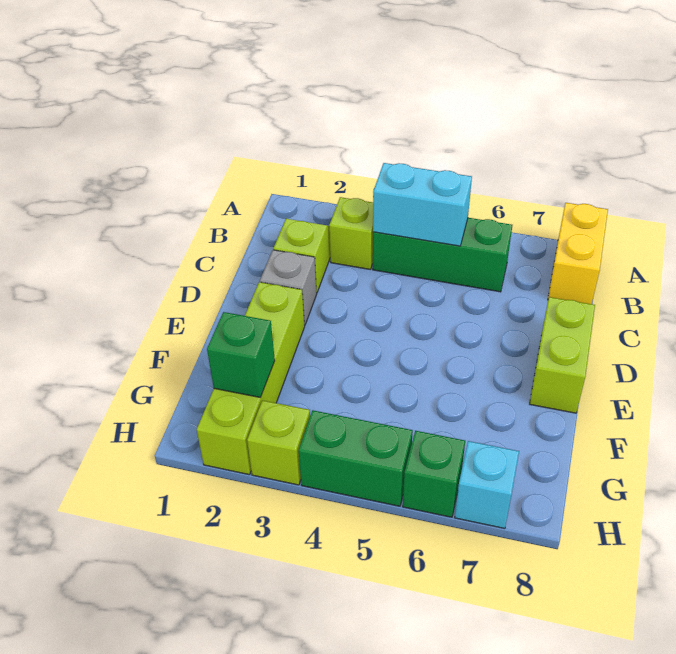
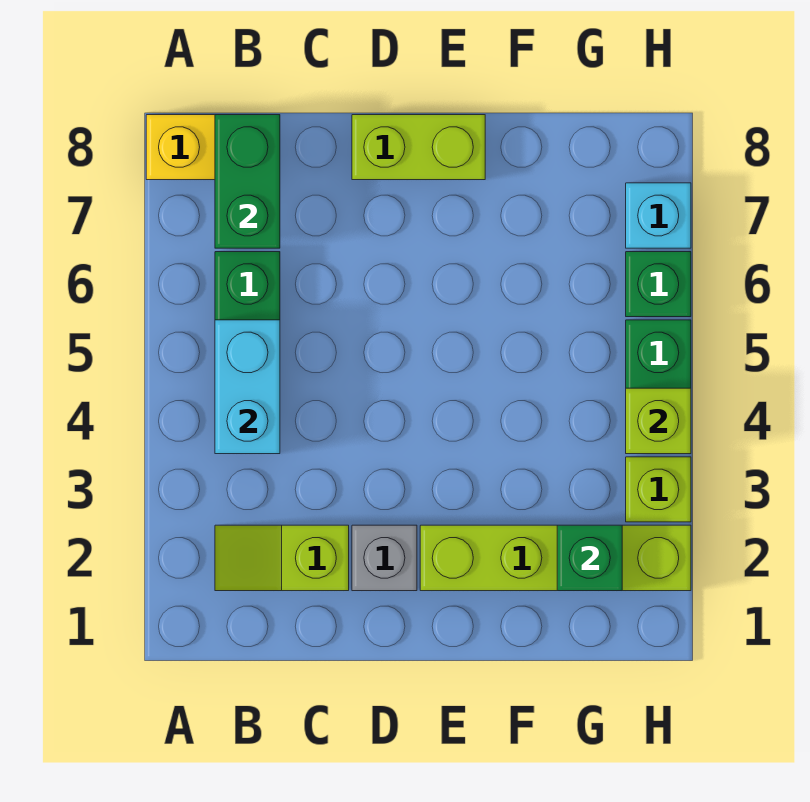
lime brick B3 level 1 -> lime brick H4 level 2
none -> green brick B7:B8 level 2

